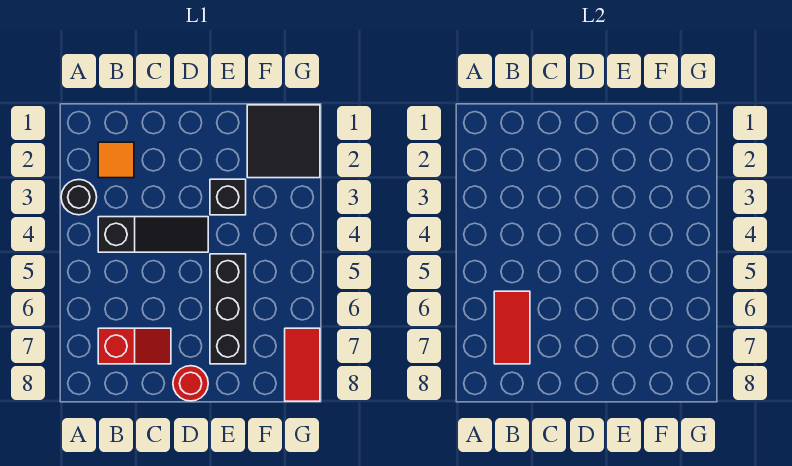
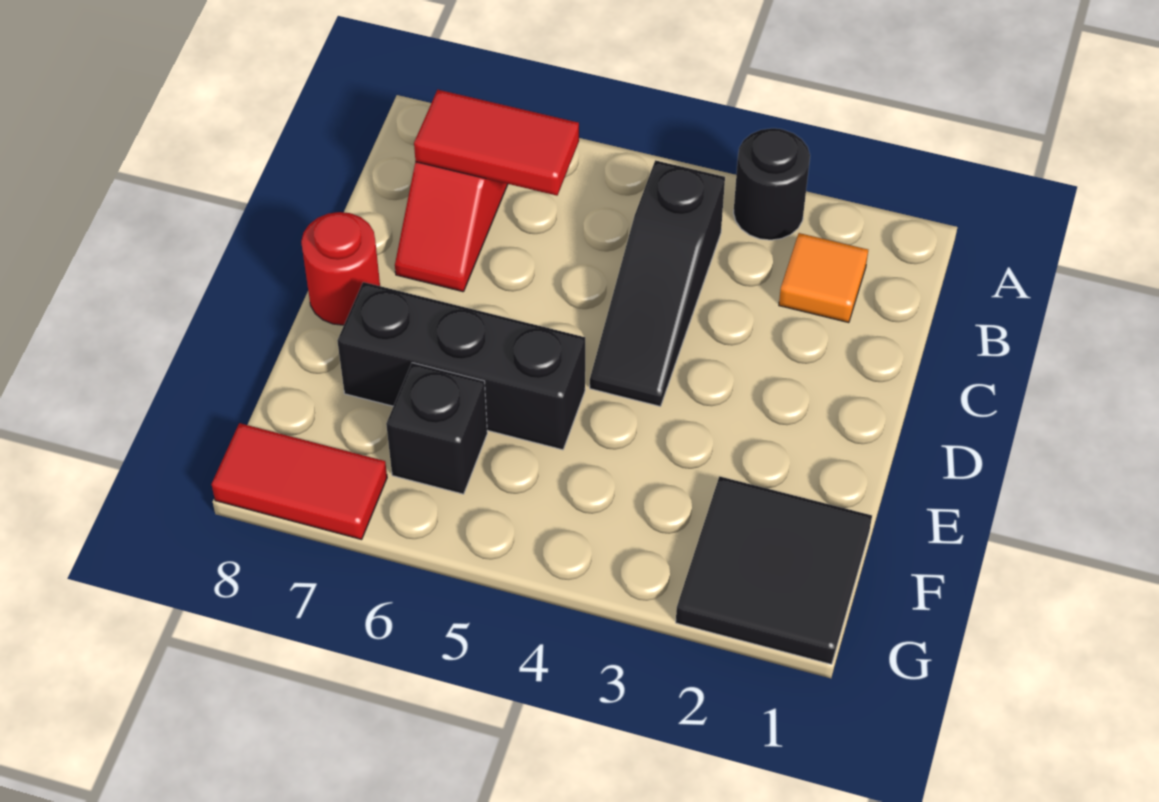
black brick E3 level 1 -> black brick F6 level 1

